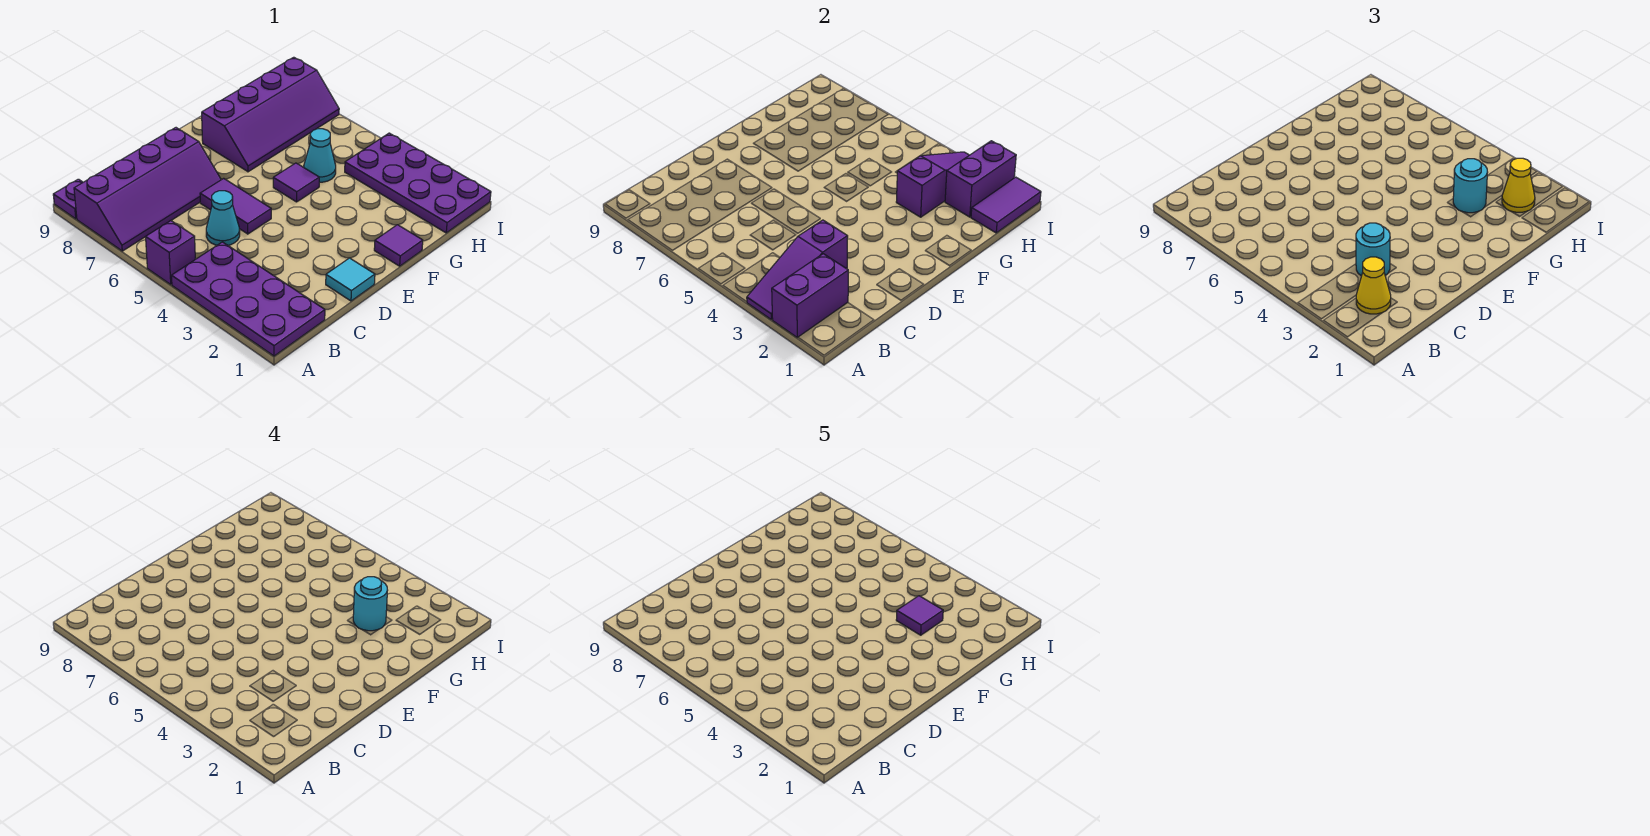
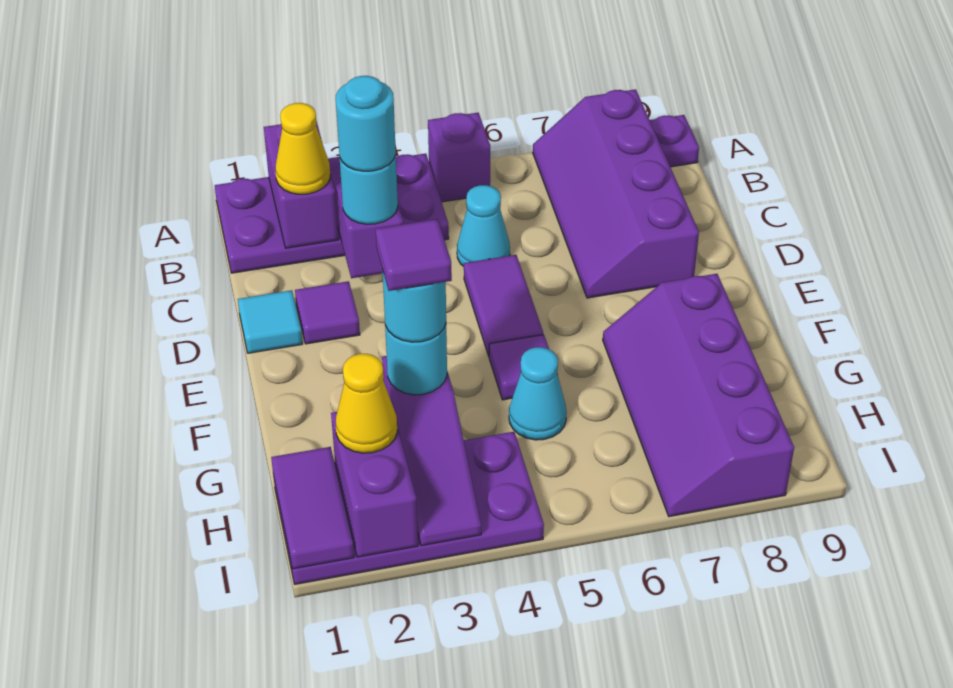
none -> cyan round brick C3 level 4
purple tile D5:D6 level 1 -> purple tile D5:E5 level 1
purple tile F1 level 1 -> purple tile D2 level 1

